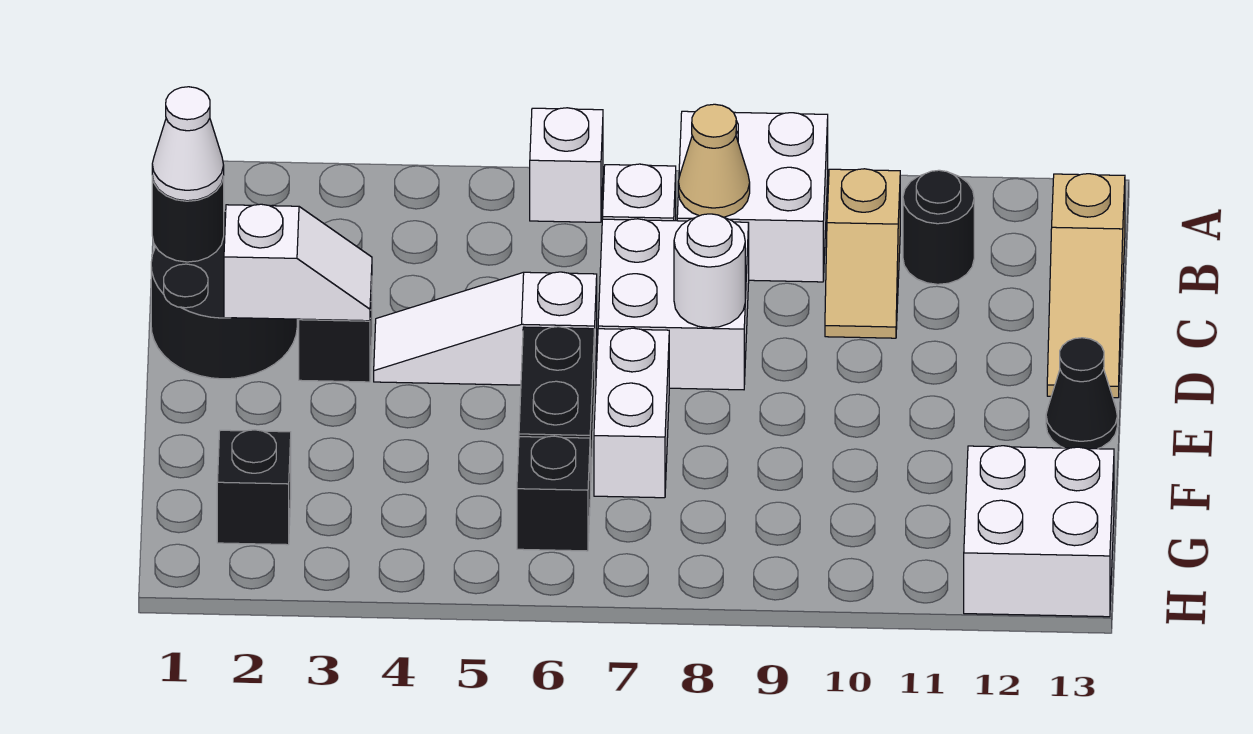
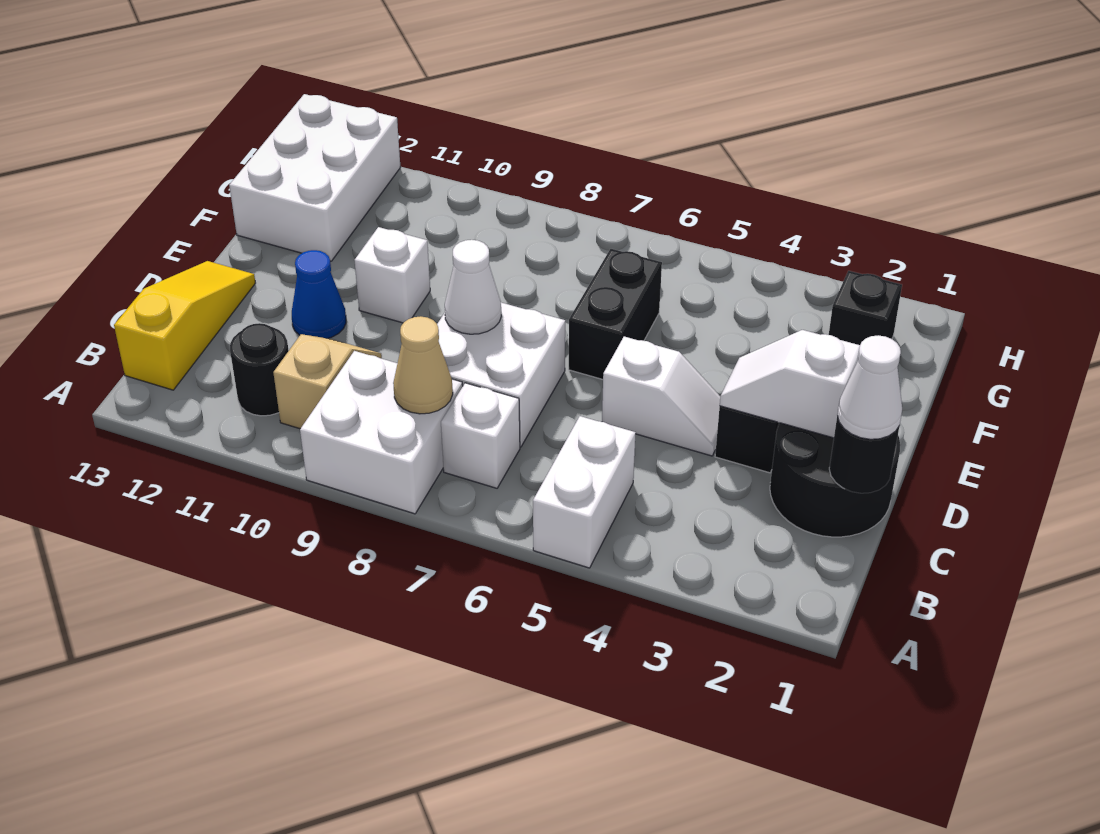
white brick A6 level 1 -> white brick E10 level 1
tan slope B13:D13 level 1 top B -> yellow slope B13:D13 level 1 top B
white slope D4:D6 level 1 top 6 -> white slope D4:D5 level 1 top 5
white round brick D8 level 2 -> white cone D8 level 2
none -> blue cone D11 level 1
white brick E7:F7 level 1 -> white brick A5:B5 level 1
black cone E13 level 1 -> none
black brick G6 level 1 -> none
white brick G12:H13 level 1 -> white brick F12:H13 level 1

